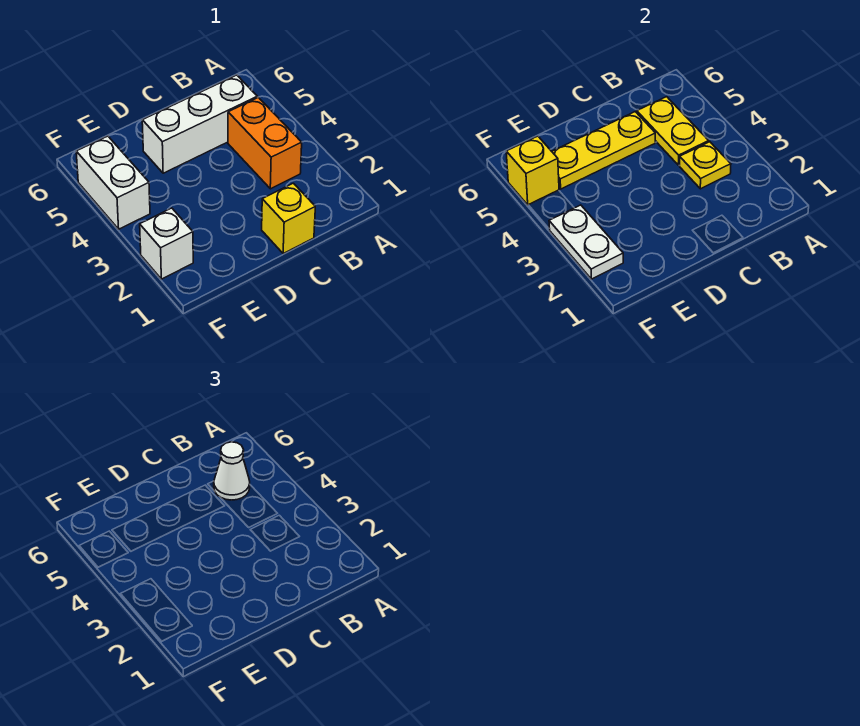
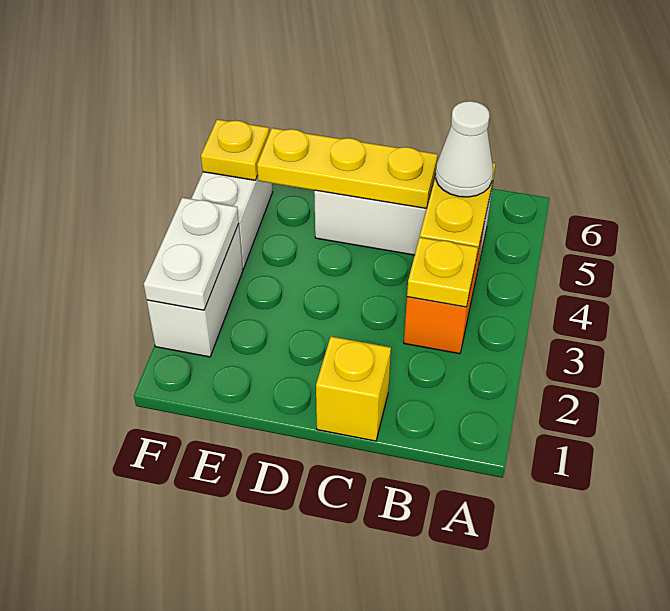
white brick F2 level 1 -> white brick F2:F3 level 1
yellow brick F5 level 2 -> yellow plate F5 level 2

